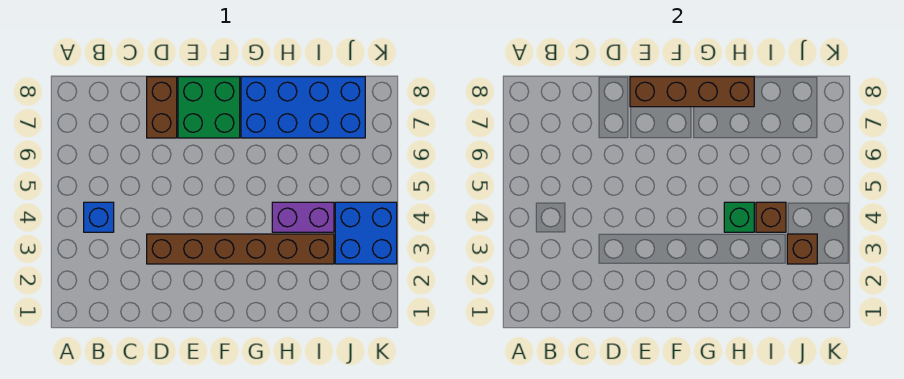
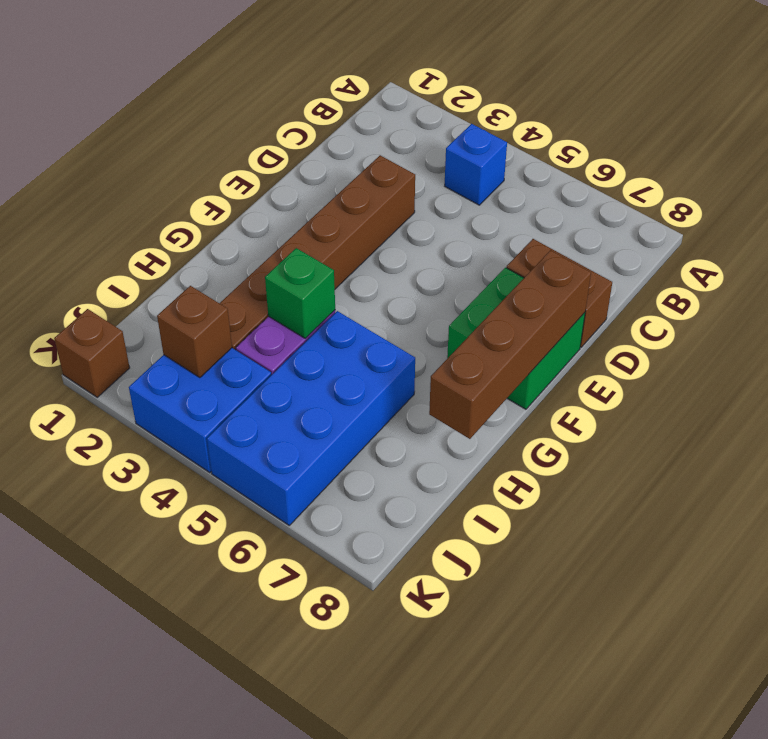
blue brick G7:J8 level 1 -> blue brick H5:K6 level 1
brown brick I4 level 2 -> brown brick K1 level 1

